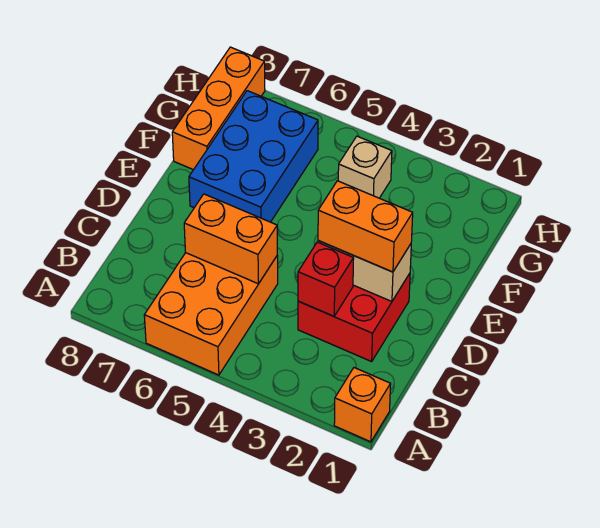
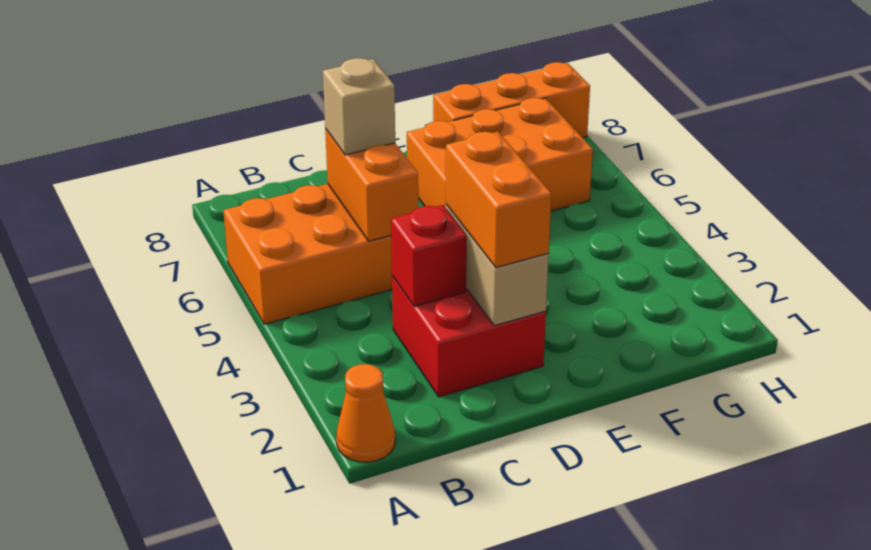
orange brick A1 level 1 -> orange cone A1 level 1
blue brick E6:G7 level 1 -> orange brick E6:G7 level 1
tan brick G4 level 1 -> tan brick C6 level 3

